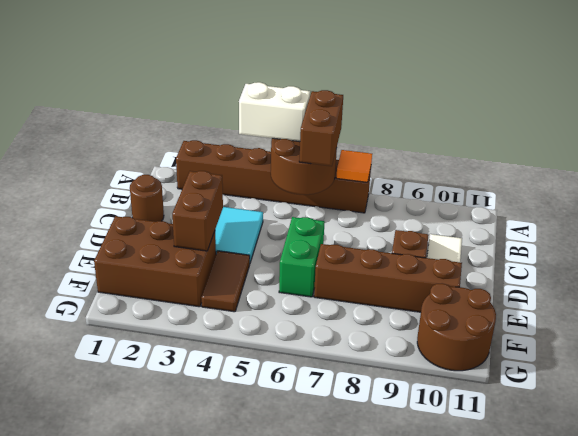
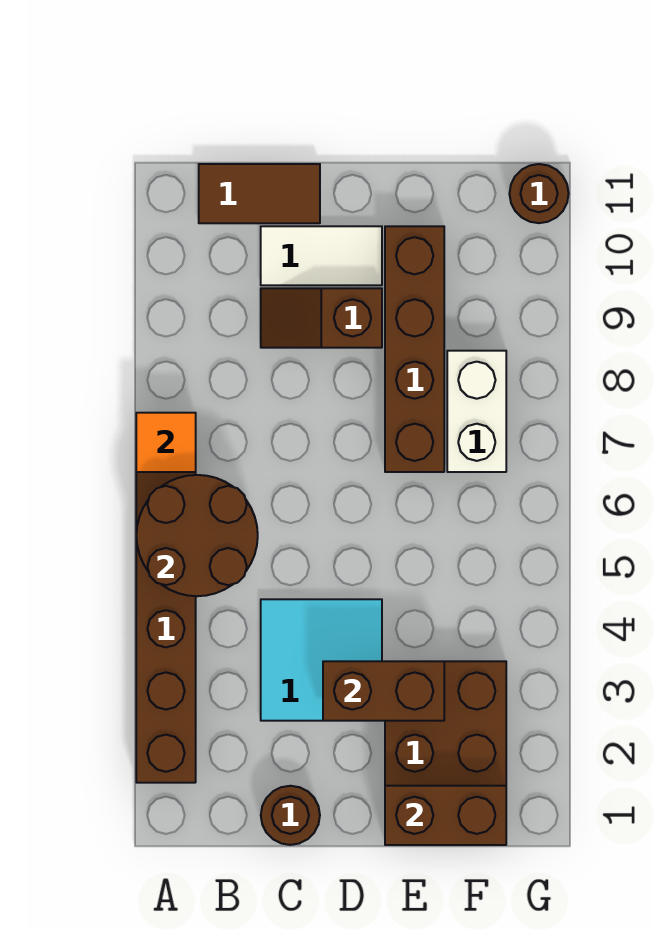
white brick A4:A5 level 3 -> white brick F7:F8 level 1
brown brick A6:B6 level 3 -> brown brick E1:F1 level 2
green brick D6:E6 level 1 -> none
brown tile E4:F4 level 1 -> brown tile B11:C11 level 1
brown round brick F10:G11 level 1 -> brown round brick G11 level 1

